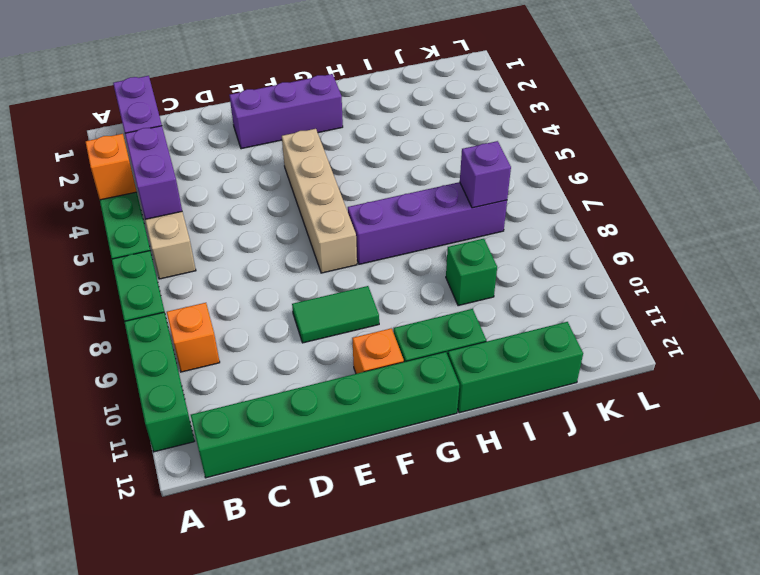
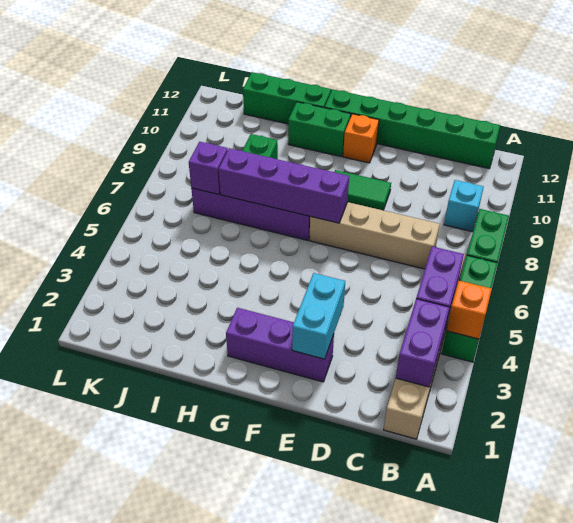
green brick A9:A11 level 1 -> none
orange brick B9 level 1 -> cyan brick B9 level 1
none -> cyan brick E2:E3 level 2
tan brick F4:F7 level 1 -> tan brick C7:F7 level 1
none -> purple brick F7:I7 level 2

